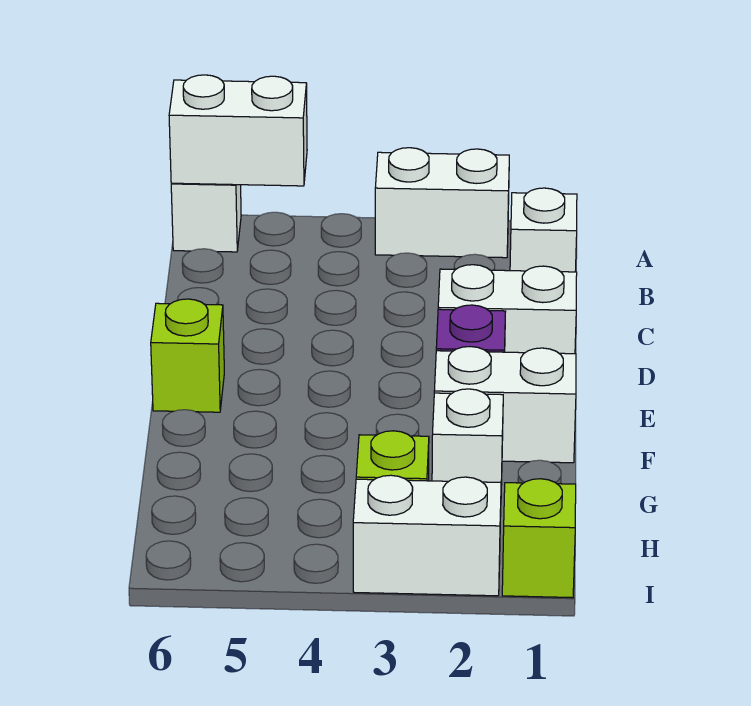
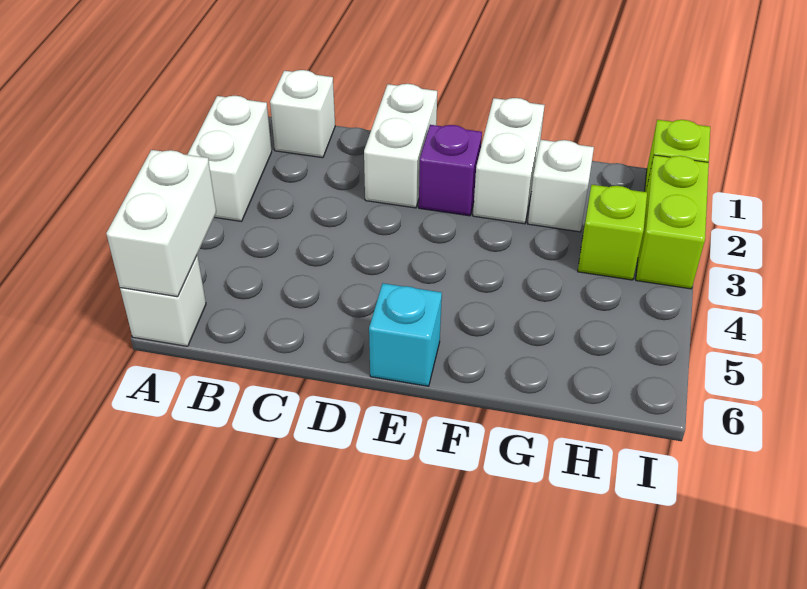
lime brick E6 level 1 -> cyan brick E6 level 1
white brick I2:I3 level 1 -> lime brick I2:I3 level 1

